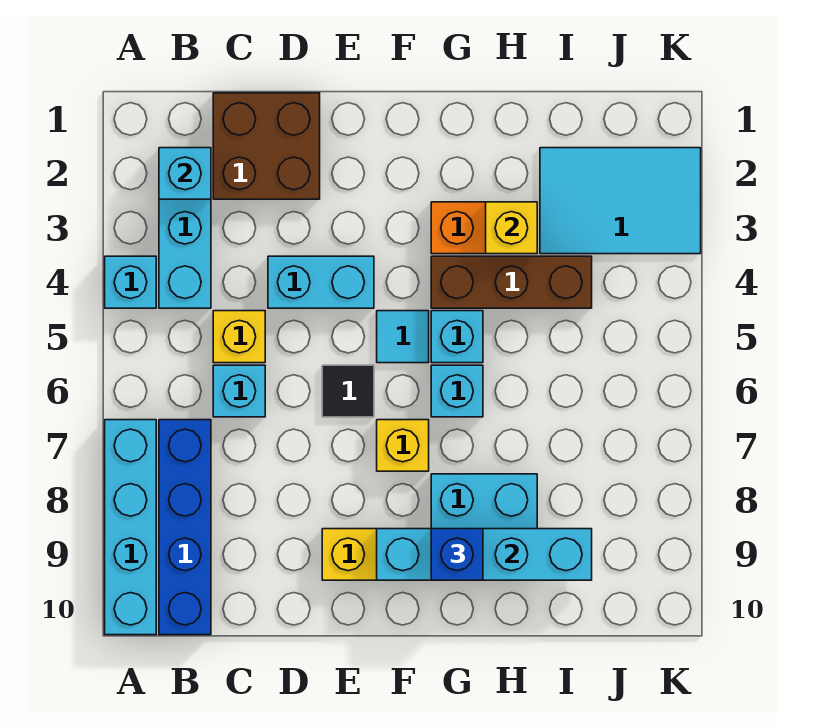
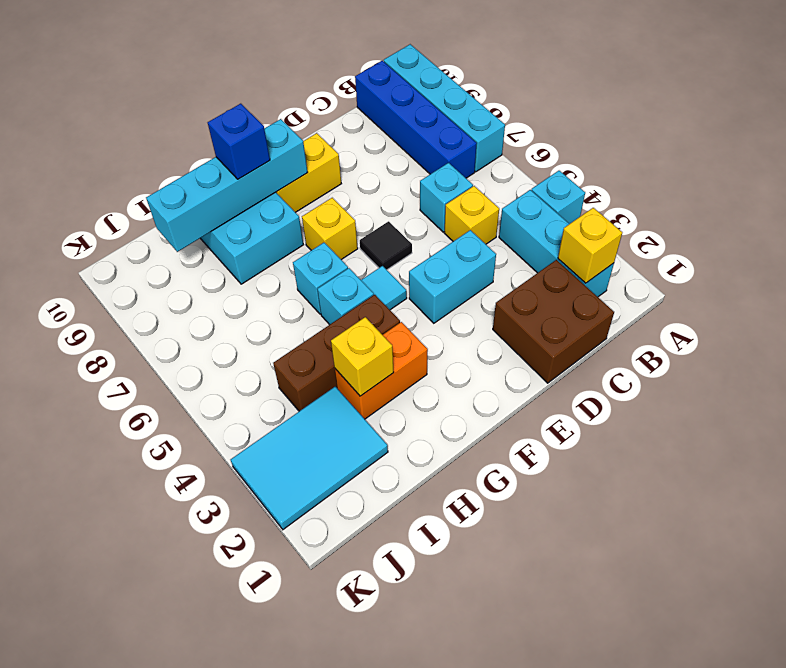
cyan brick B2 level 2 -> yellow brick B2 level 2

